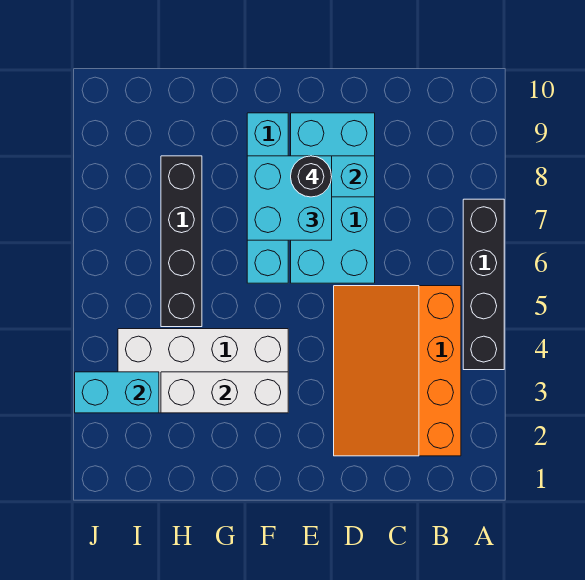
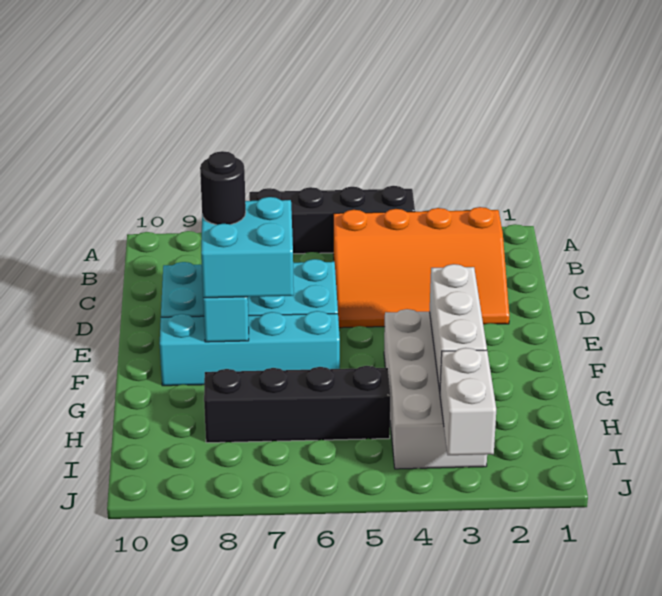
cyan brick I3:J3 level 2 -> white brick I3:J3 level 2

